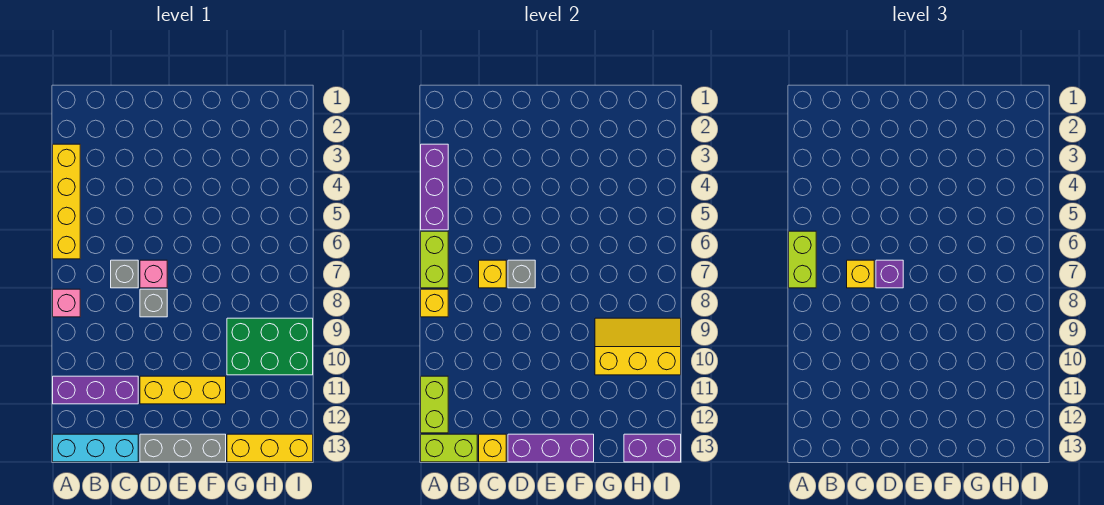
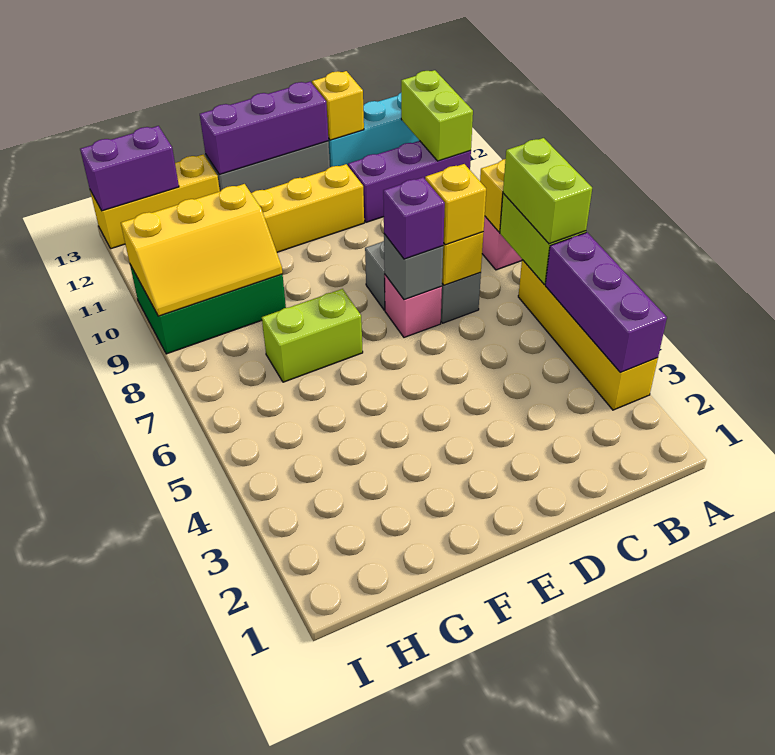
lime brick A13:B13 level 2 -> lime brick F7:G7 level 1

